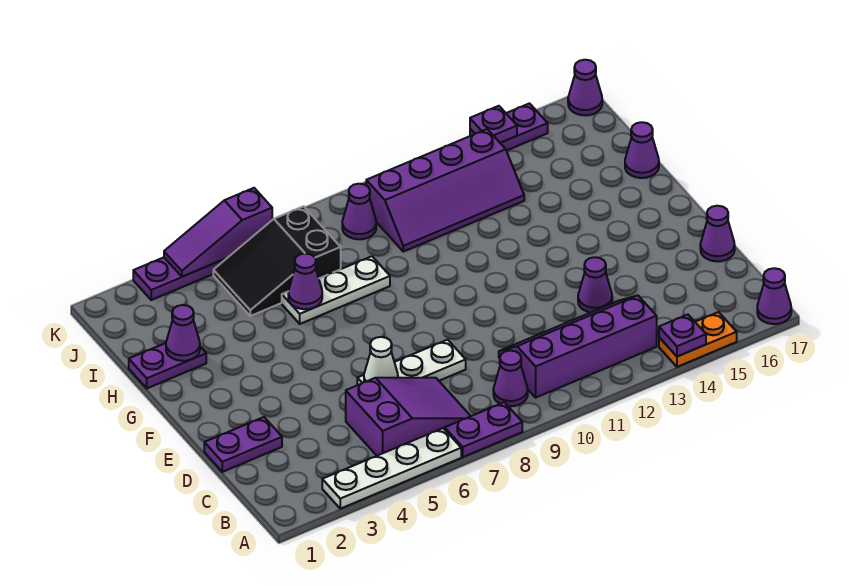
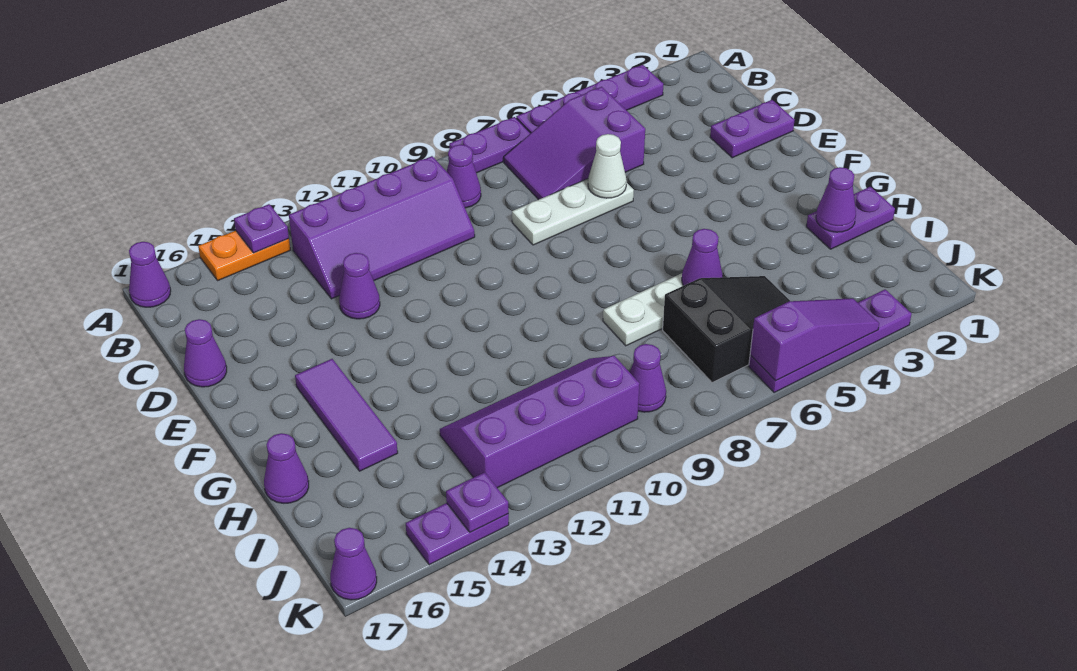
white plate A3:A6 level 1 -> purple plate A3:A6 level 1
none -> purple tile F15:H15 level 1

